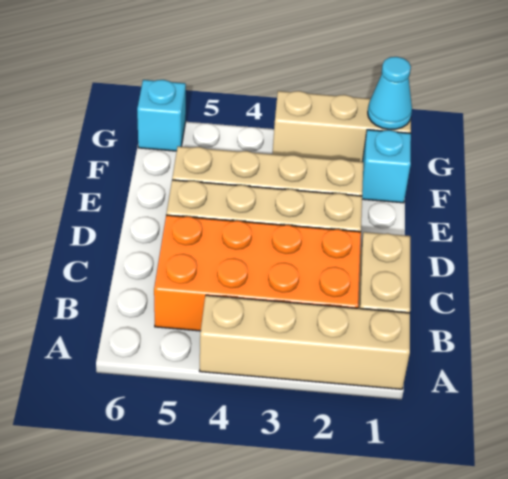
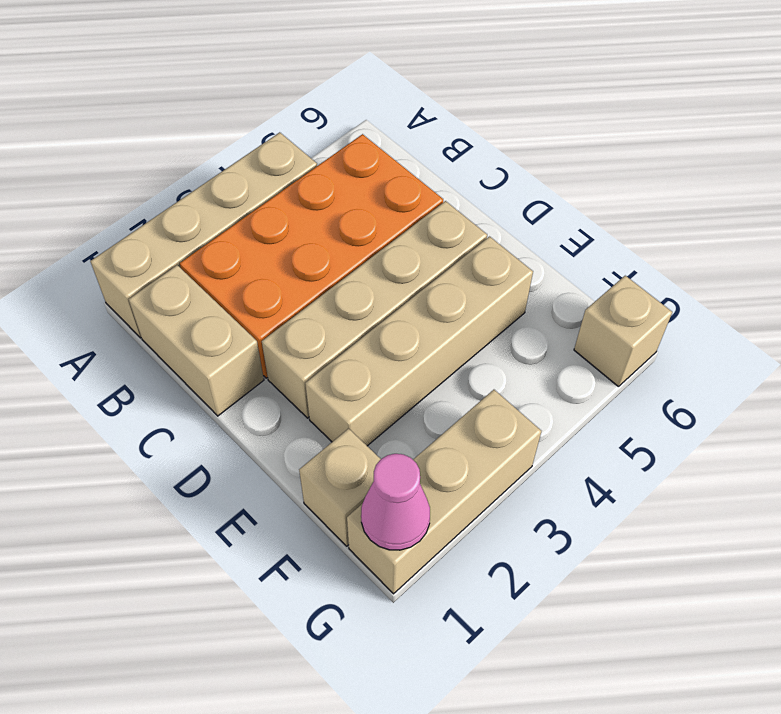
cyan brick F1 level 1 -> tan brick F1 level 1
cyan cone G1 level 2 -> pink cone G1 level 2
cyan brick G6 level 1 -> tan brick G6 level 1

